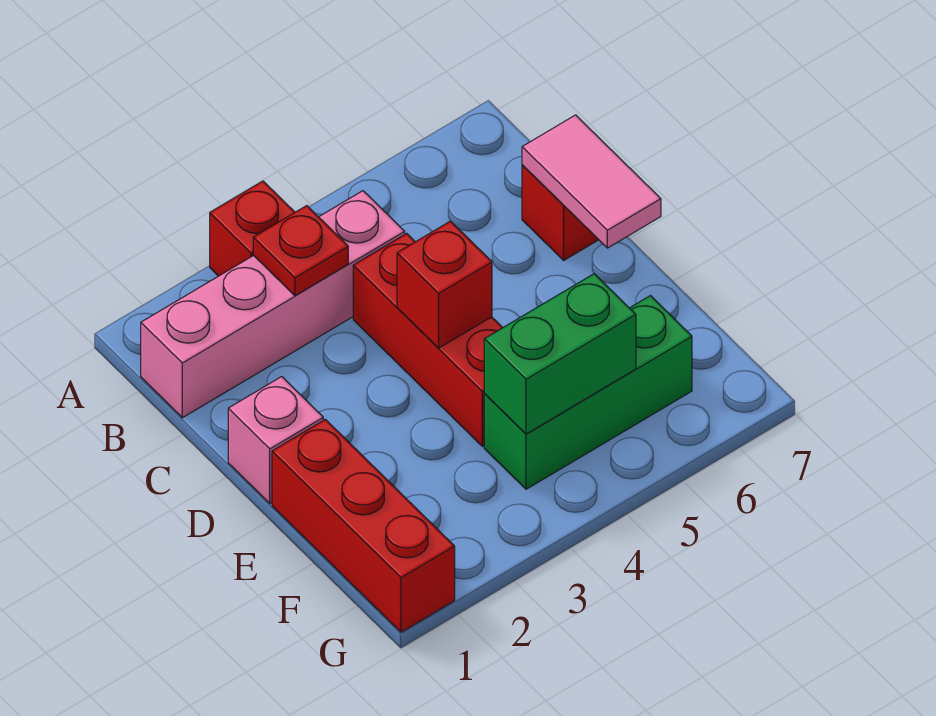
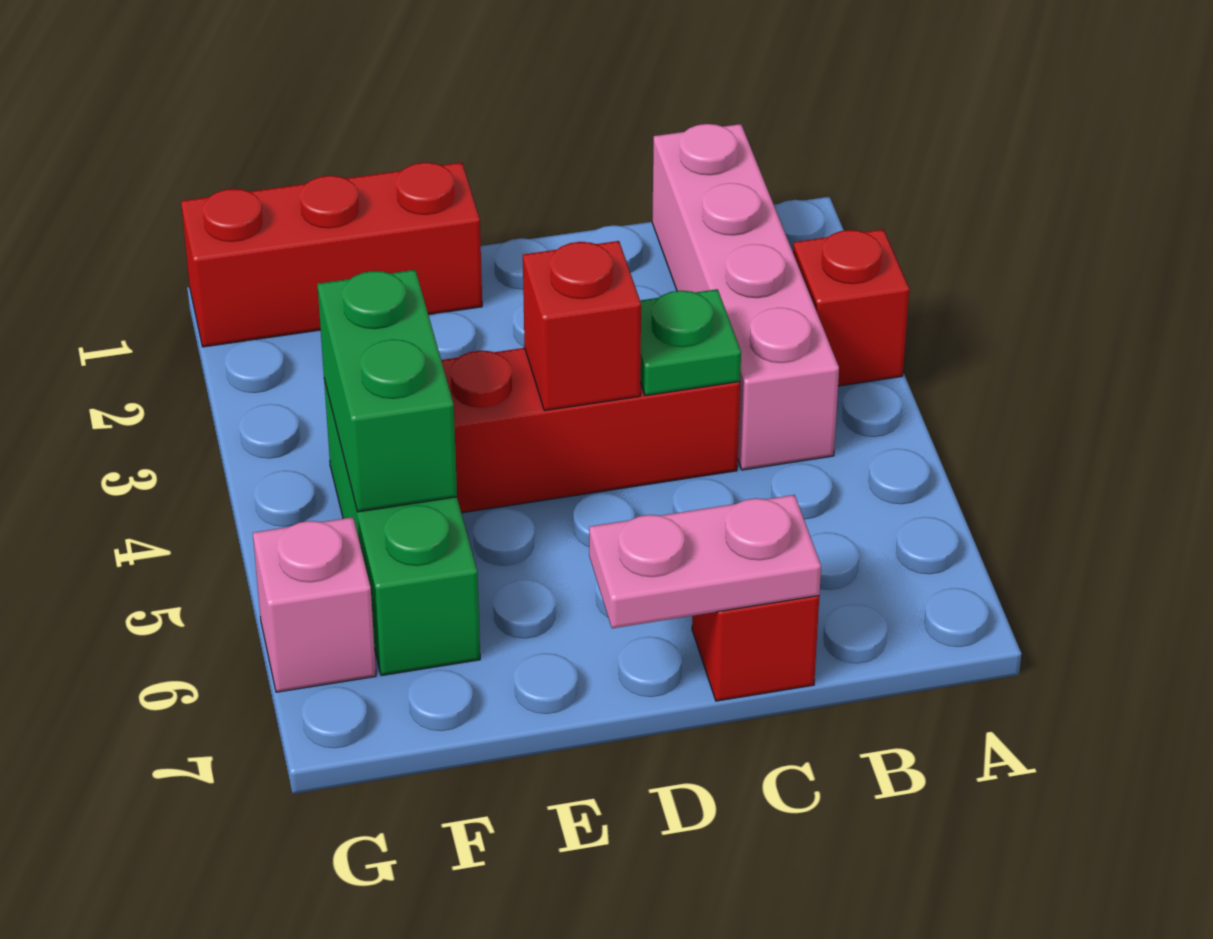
red plate B3 level 2 -> none
none -> green plate C4 level 2
pink tile C7:D7 level 2 -> pink plate C7:D7 level 2
pink brick D1 level 1 -> pink brick G6 level 1

